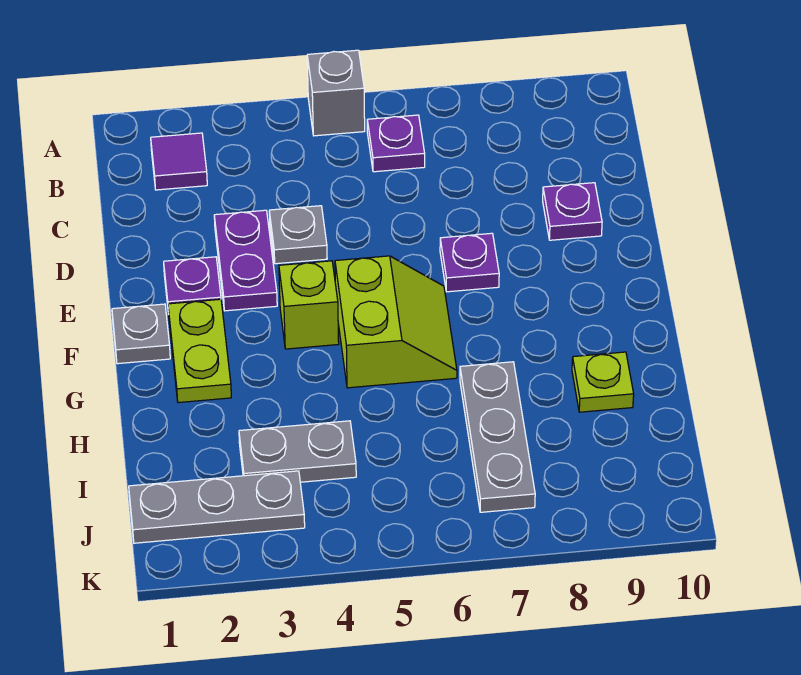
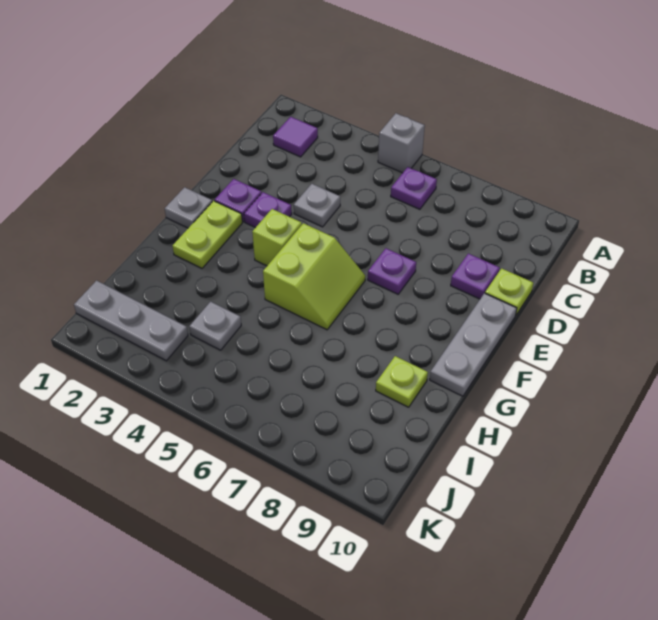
purple plate D3:E3 level 1 -> purple plate E3 level 1
none -> lime plate D10 level 1
grey plate H7:J7 level 1 -> grey plate E10:G10 level 1
grey plate I3:I4 level 1 -> grey plate I4 level 1

